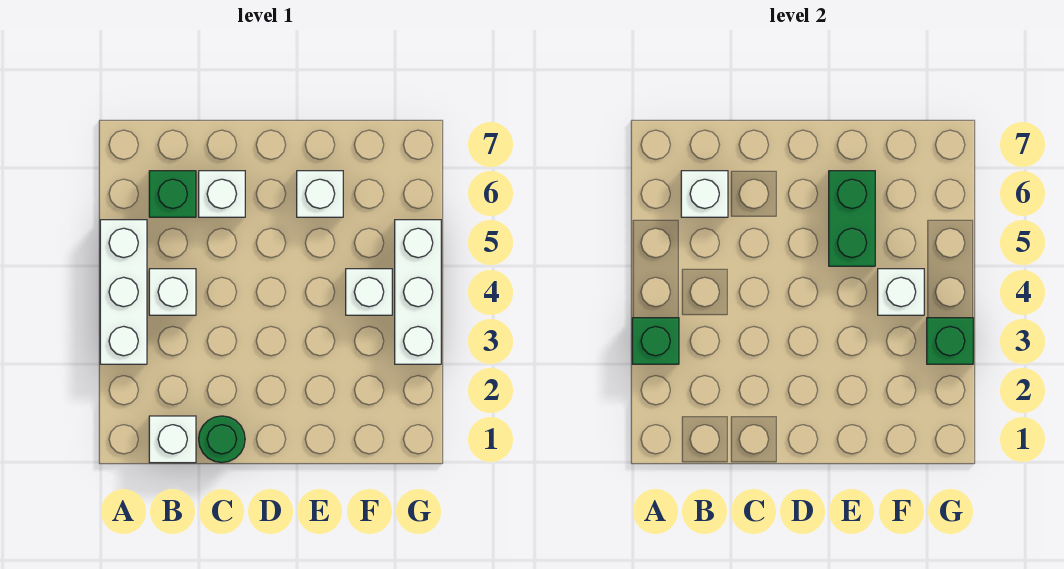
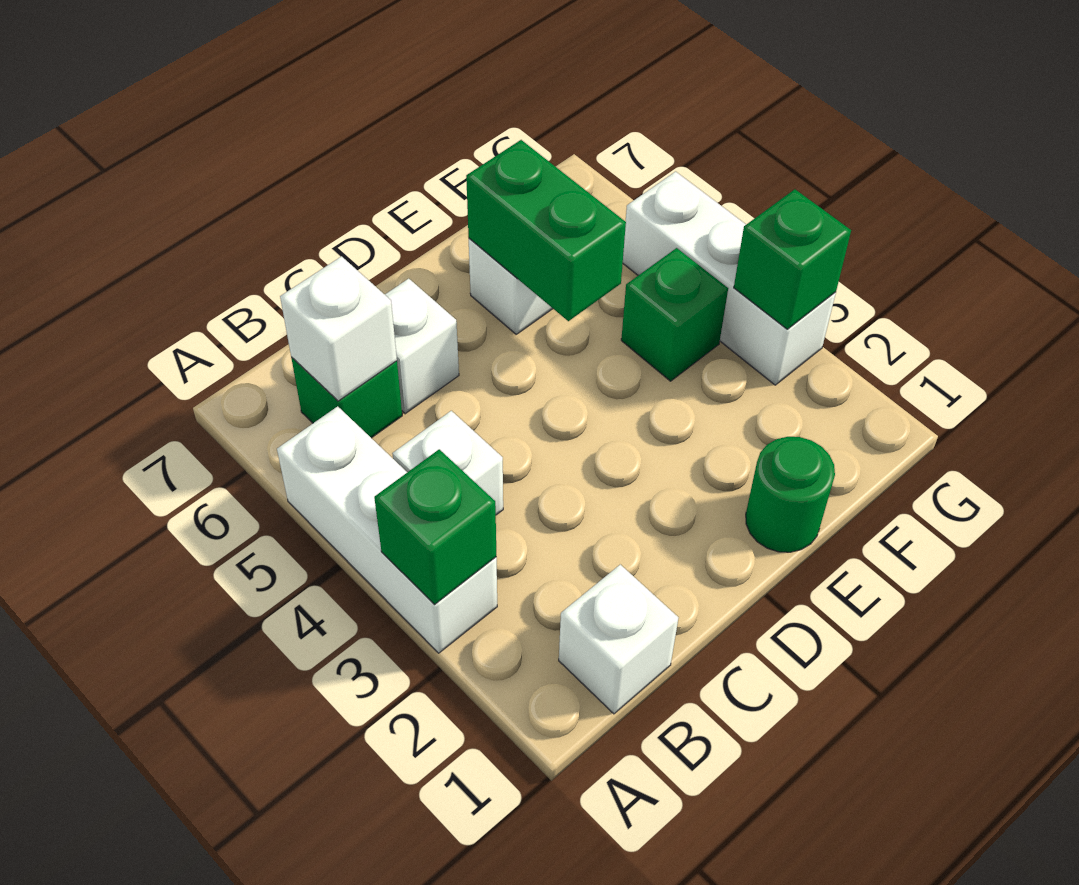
green round brick C1 level 1 -> green round brick E1 level 1
white brick F4 level 1 -> green brick F4 level 1
white brick F4 level 2 -> none

